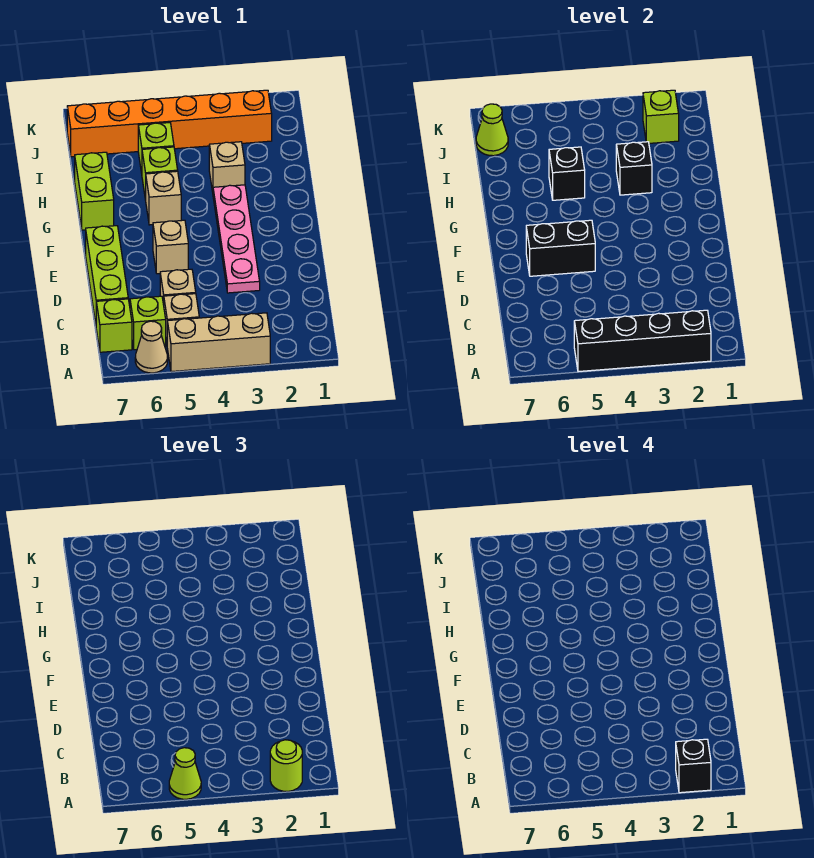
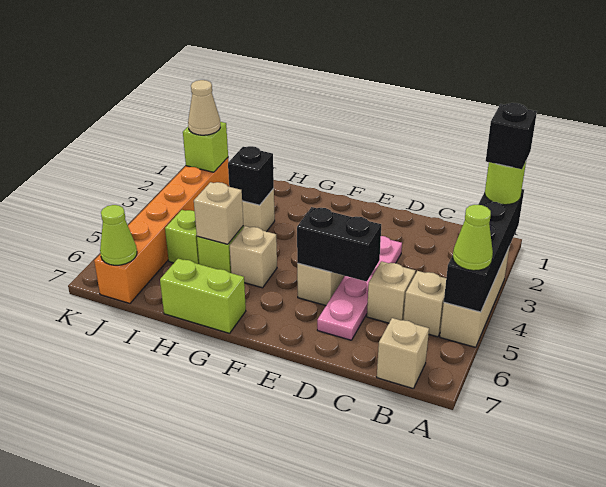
tan cone A6 level 1 -> tan cone J2 level 3
lime brick B6 level 1 -> none
lime brick B7 level 1 -> tan brick B7 level 1
lime brick C7:E7 level 1 -> none
pink plate D3:G3 level 1 -> pink plate D3:D6 level 1
black brick E5:E6 level 2 -> black brick D5:E5 level 2
black brick H5 level 2 -> tan brick H5 level 2

